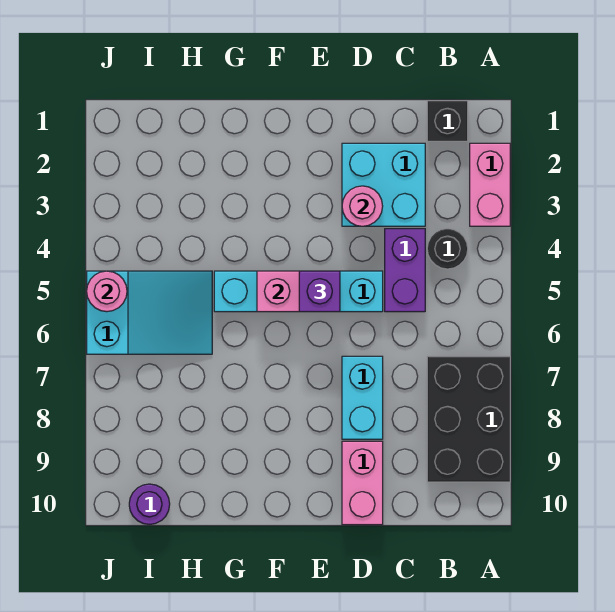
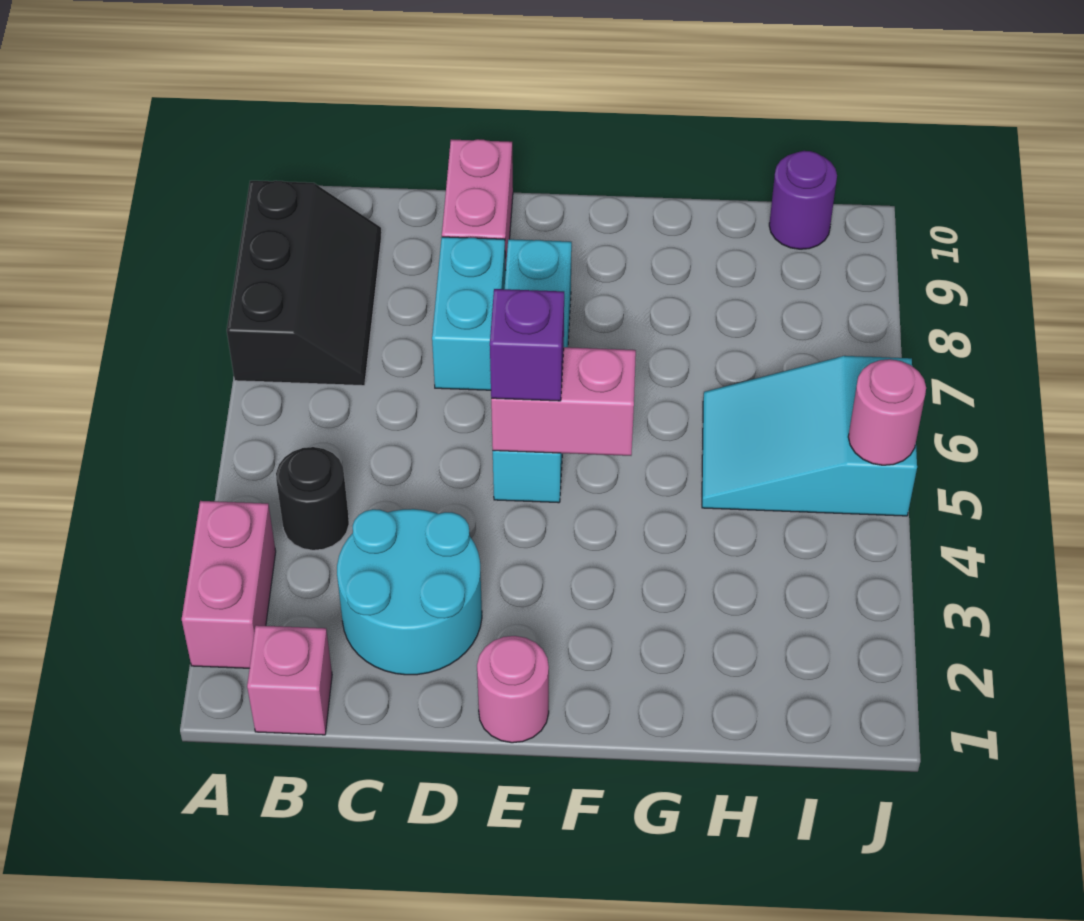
black brick A7:B9 level 1 -> black slope A7:B9 level 1 top A
black brick B1 level 1 -> pink brick B1 level 1
cyan brick C2:D3 level 1 -> cyan round brick C2:D3 level 1
purple brick C4:C5 level 1 -> none
pink round brick D3 level 2 -> pink round brick E1 level 1
cyan brick D5:G5 level 1 -> cyan brick E5:E8 level 1

